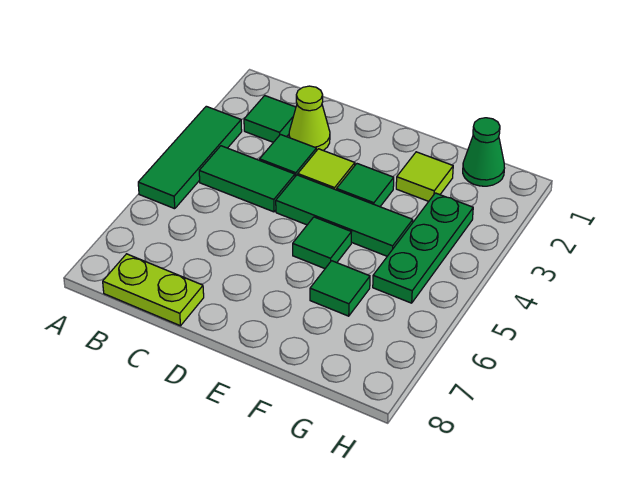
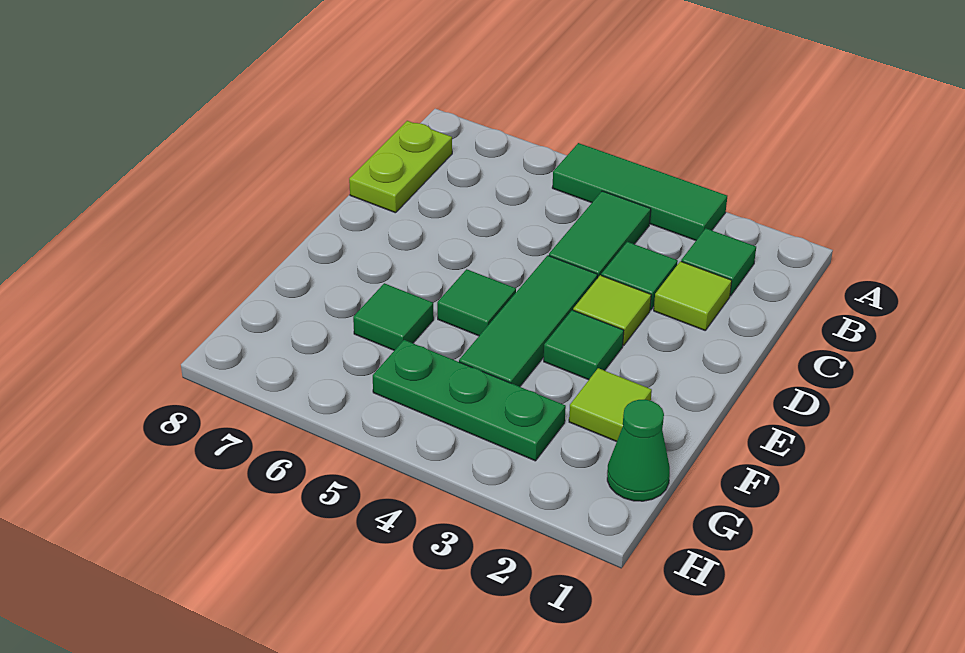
lime cone C2 level 1 -> lime tile C2 level 1

